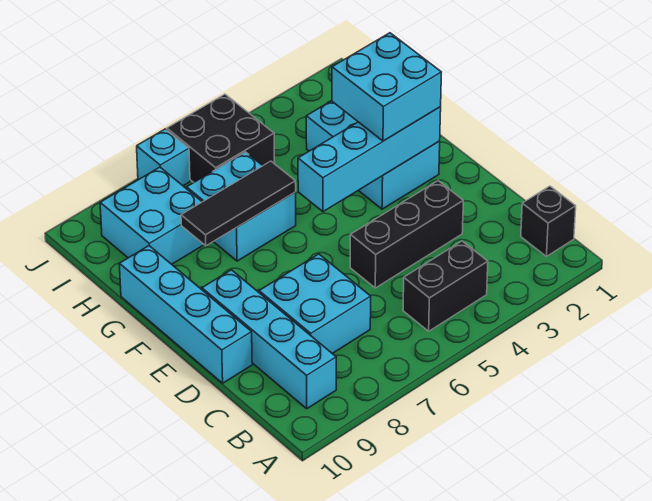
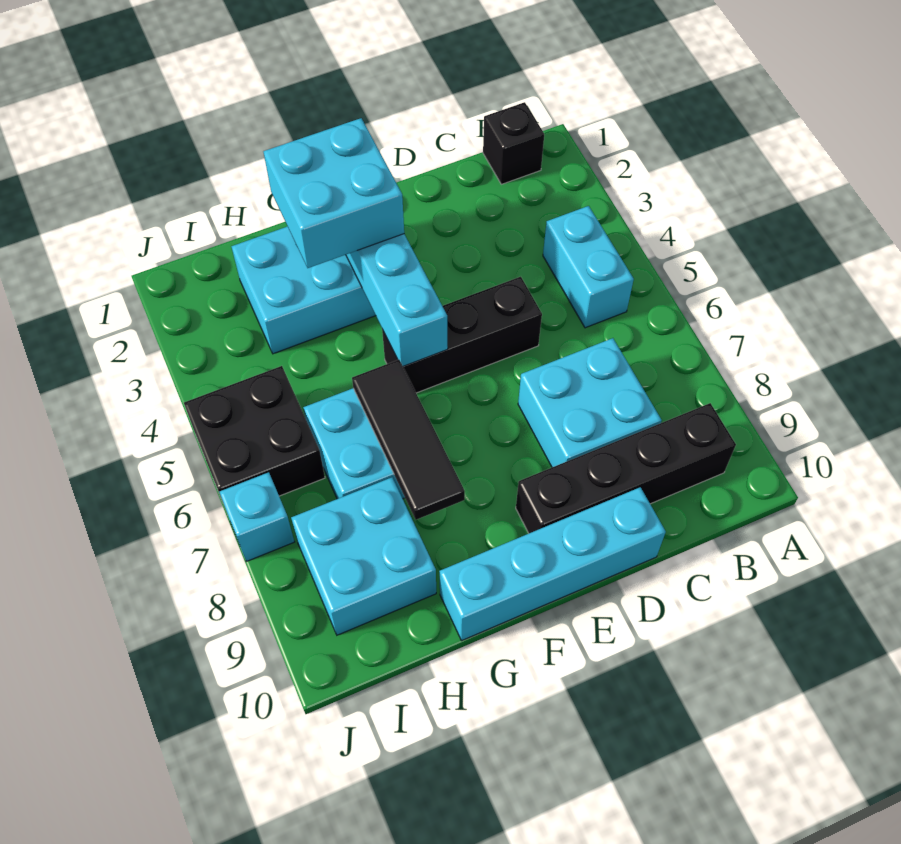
black brick B4:B5 level 1 -> cyan brick B4:B5 level 1
cyan brick B9:E9 level 1 -> black brick B9:E9 level 1
black brick D3:D5 level 1 -> black brick D5:F5 level 1

